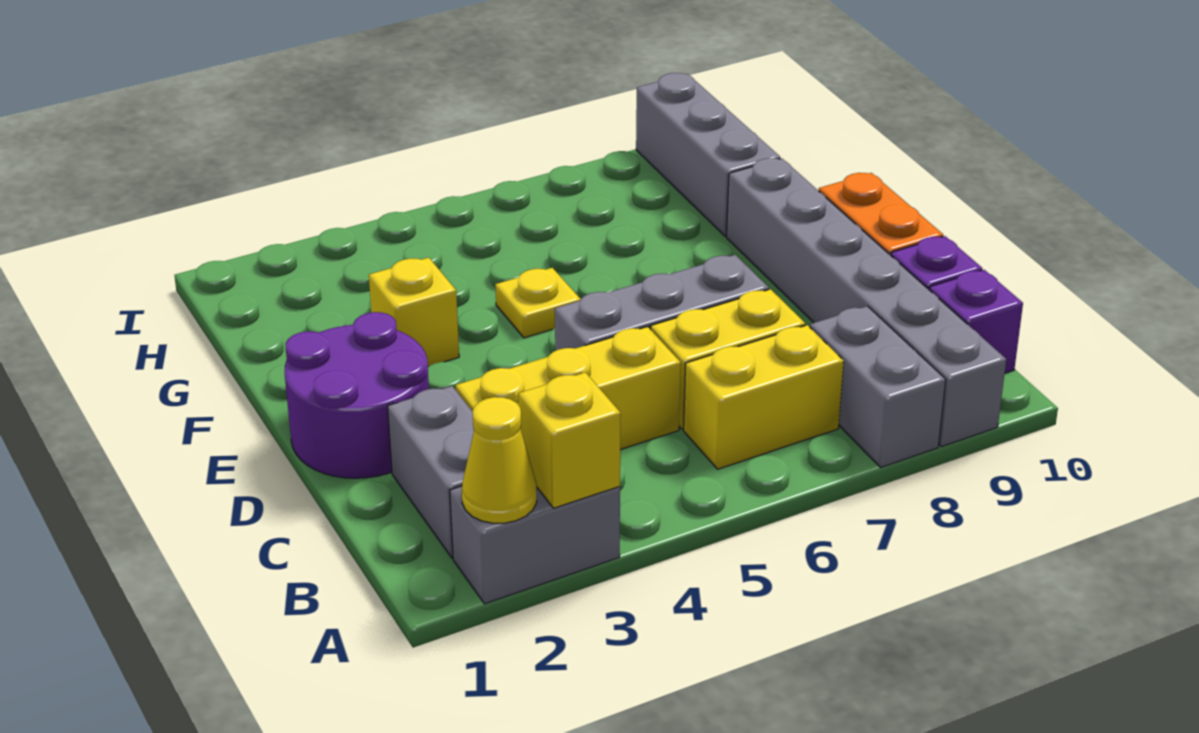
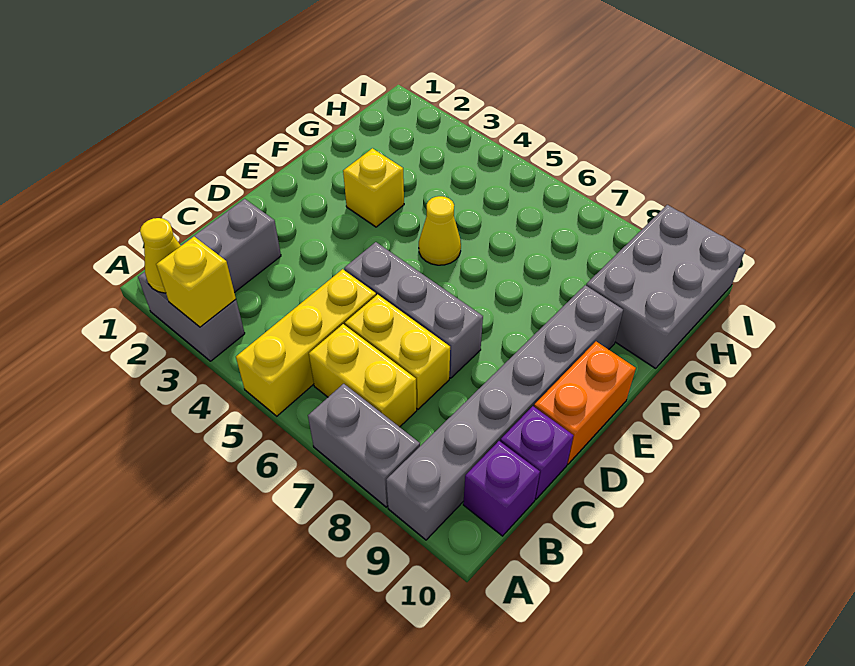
grey brick A8:B8 level 1 -> grey brick A7:A8 level 1
yellow brick C3:C5 level 1 -> yellow brick A5:C5 level 1
purple round brick D1:E2 level 1 -> none
yellow plate F5 level 1 -> yellow cone F5 level 1
grey brick G9:I9 level 1 -> grey brick G9:I10 level 1

